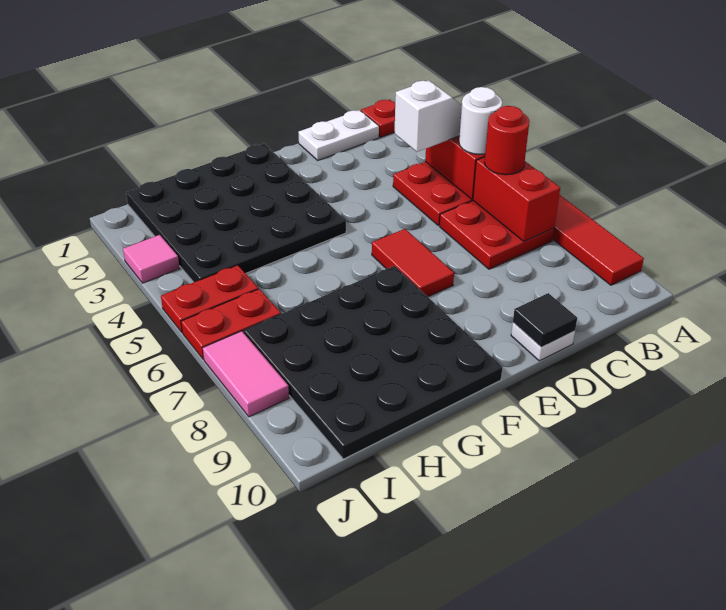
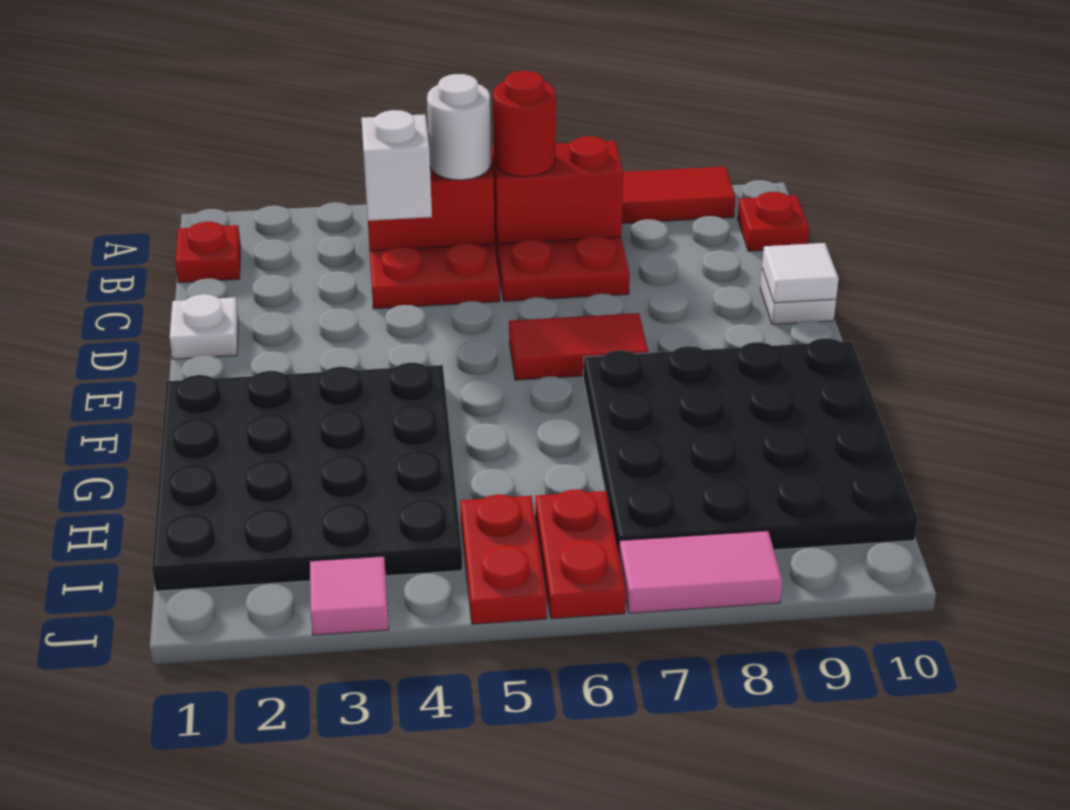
none -> red plate B10 level 1
white plate C1:D1 level 1 -> white plate D1 level 1
black tile D10 level 2 -> white tile D10 level 2

